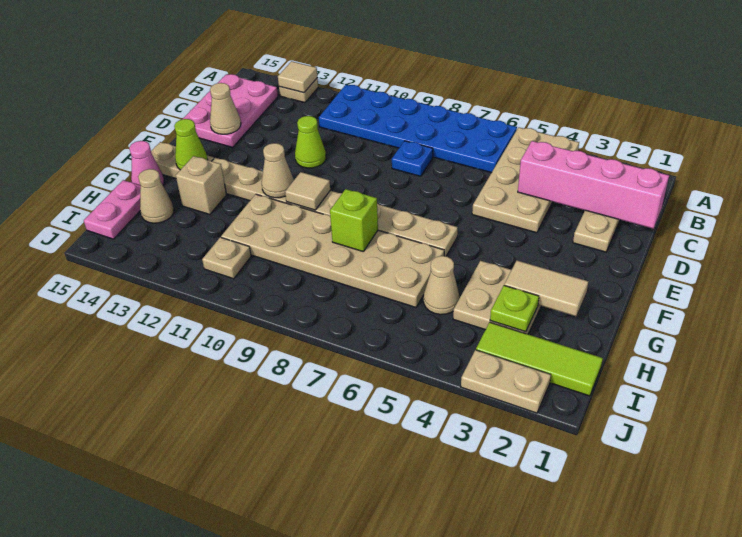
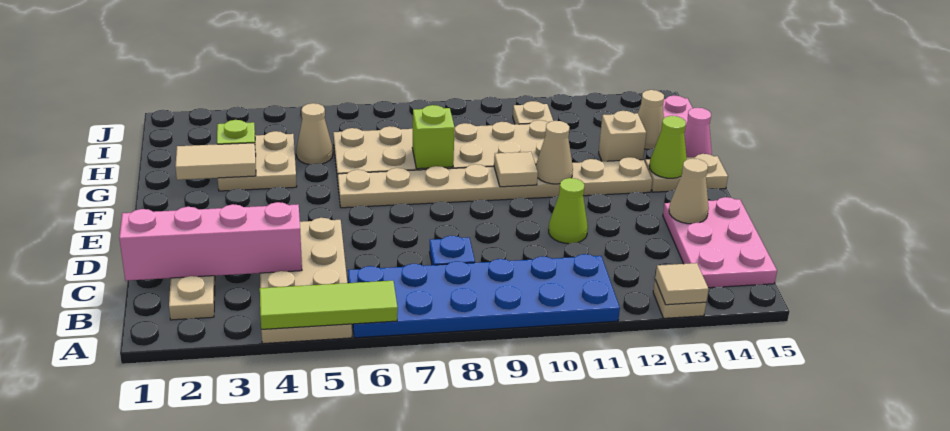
lime tile I1:I3 level 1 -> lime tile A4:A6 level 2
tan plate J2:J3 level 1 -> none

